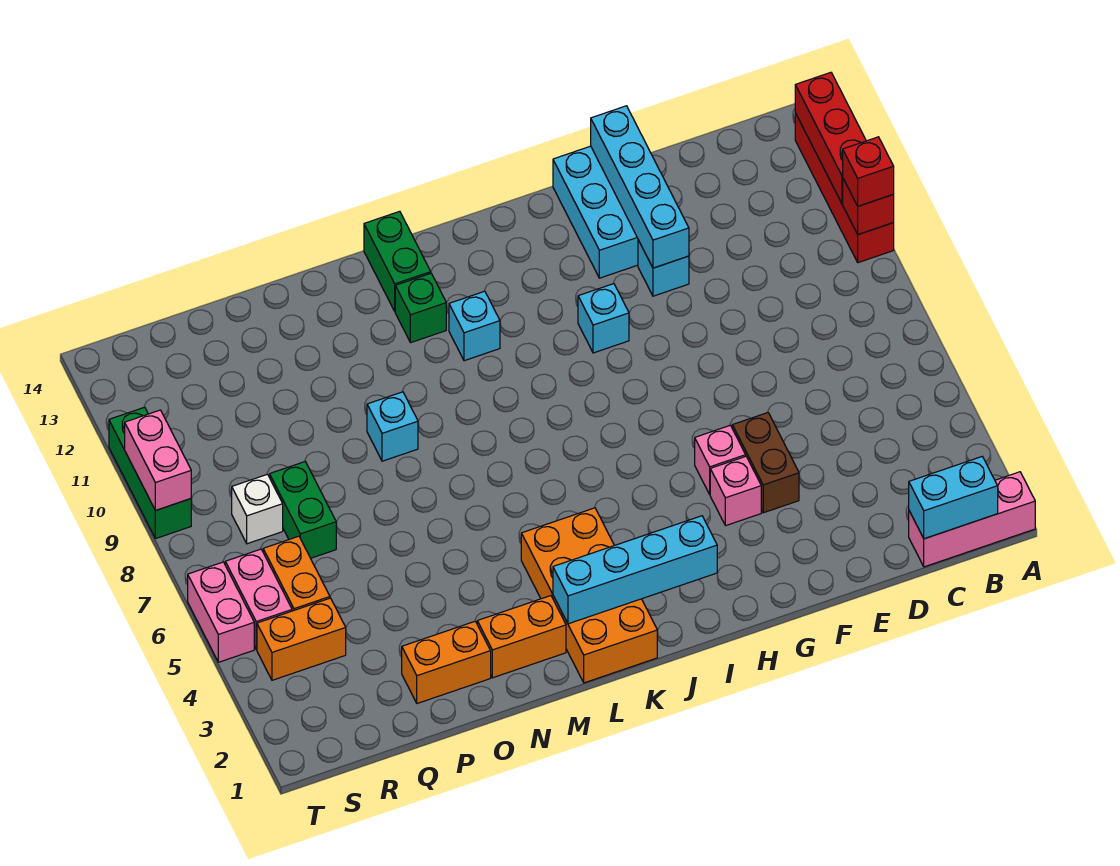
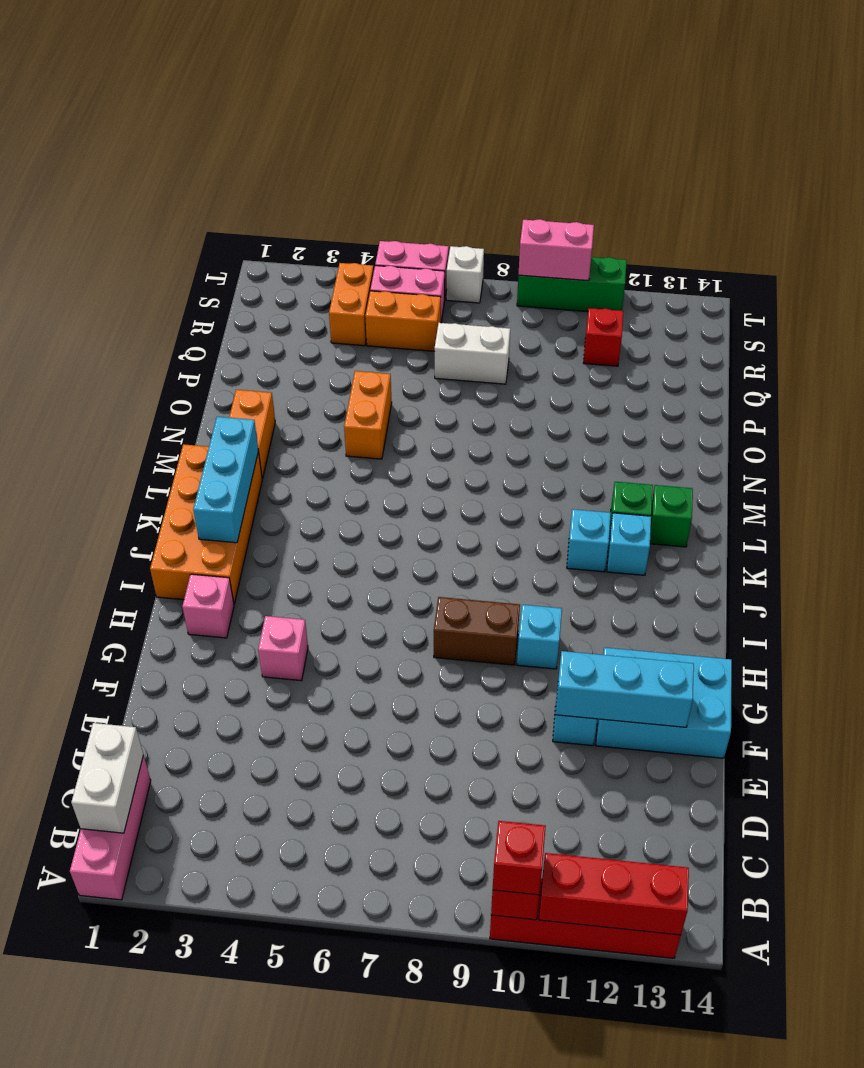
cyan brick B1:C1 level 2 -> white brick B1:C1 level 2
brown brick F4:F5 level 1 -> brown brick H8:H9 level 1
cyan brick F11:F14 level 2 -> cyan brick F11:F13 level 2
pink brick G5 level 1 -> pink brick H2 level 1
cyan brick I2:L2 level 2 -> cyan brick J2:L2 level 2
orange brick K1:L4 level 1 -> orange brick I1:L2 level 1
green brick L13:L14 level 1 -> green brick L13 level 1
cyan brick N9 level 1 -> cyan brick K12 level 1
orange brick O2:P2 level 1 -> orange brick N5:O5 level 1
green brick Q7:Q8 level 1 -> white brick Q7:Q8 level 1
white brick R8 level 1 -> white brick T7 level 1
none -> red brick R11 level 1

